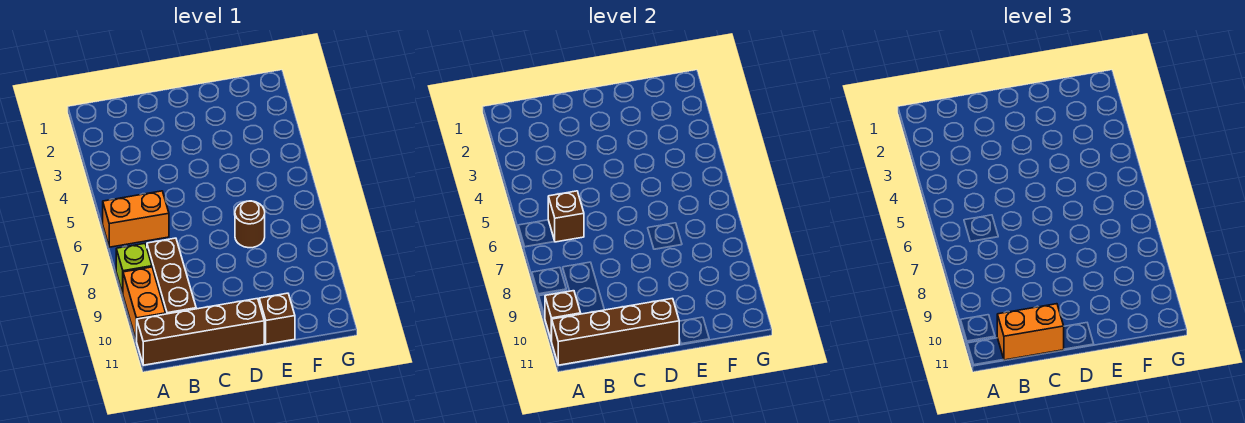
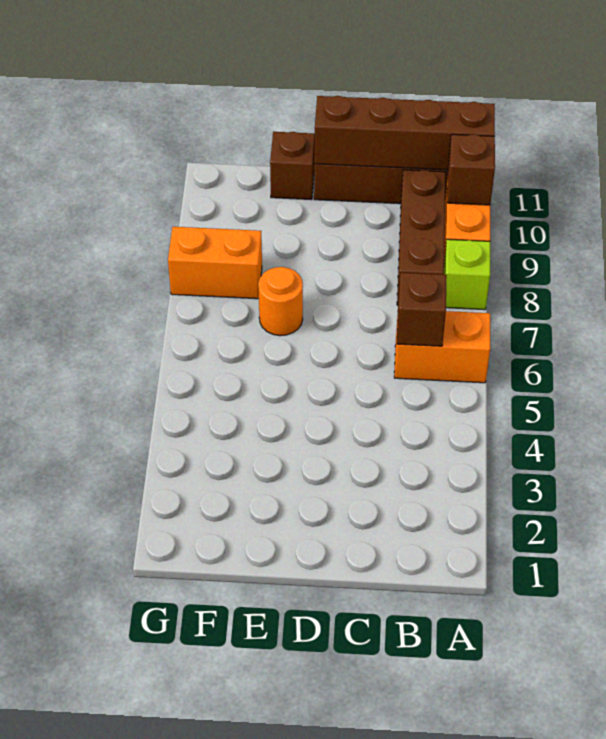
orange brick B11:C11 level 3 -> orange brick F8:G8 level 1
brown round brick E7 level 1 -> orange round brick E7 level 1

